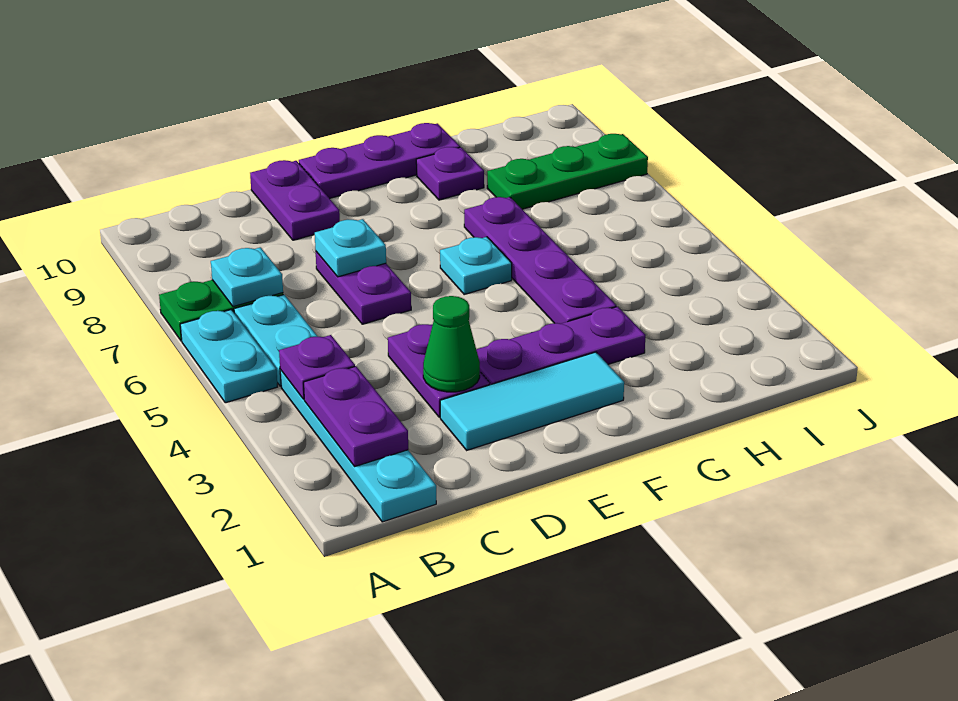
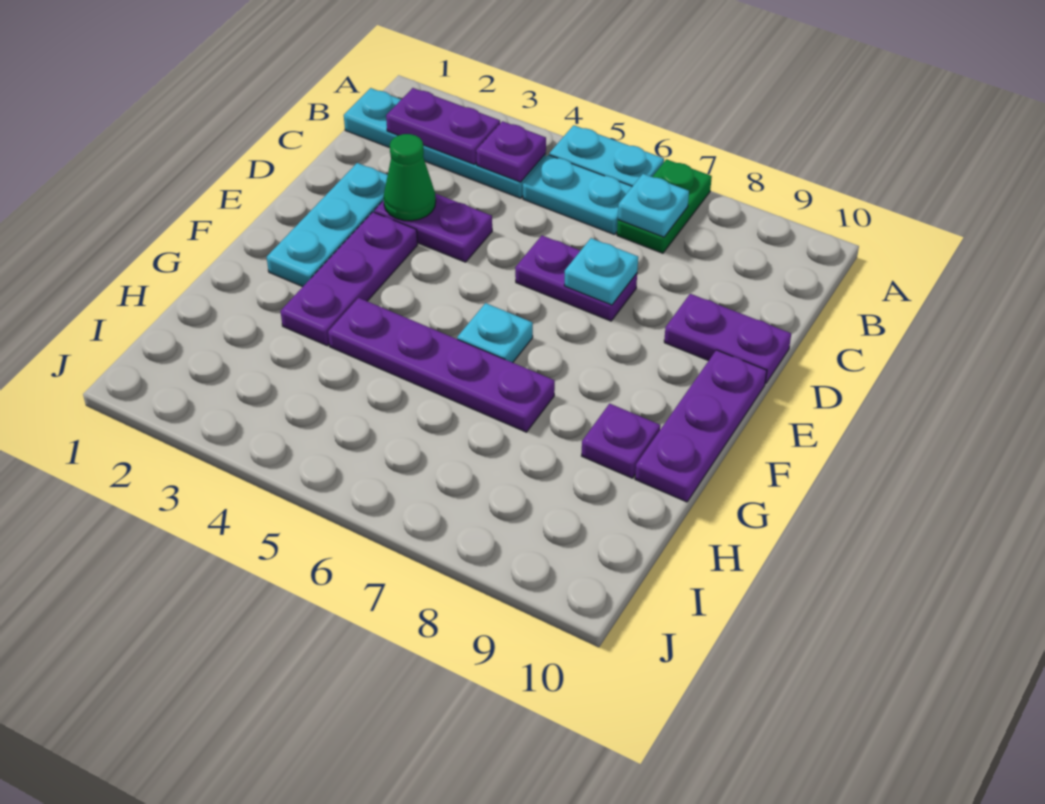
cyan tile D2:F2 level 1 -> cyan plate D2:F2 level 1
green plate H8:J8 level 1 -> none

